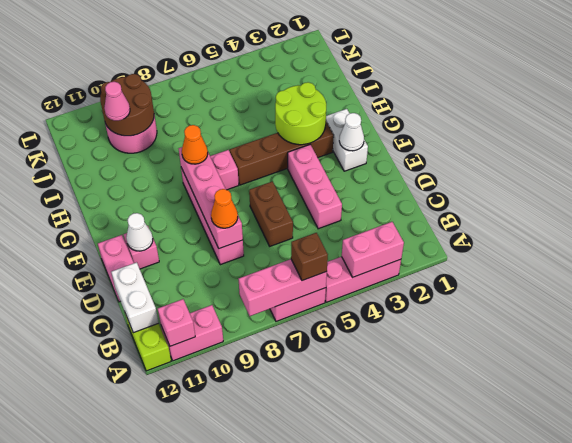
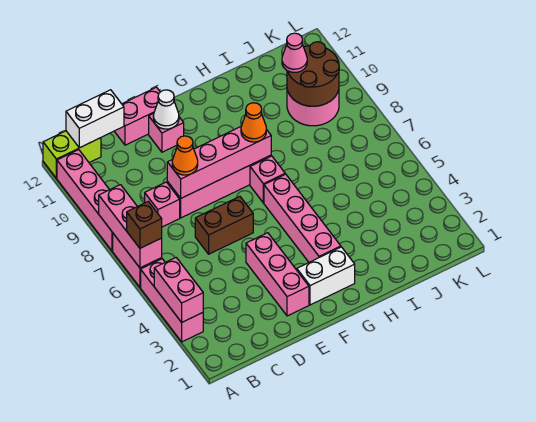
pink brick A10:A11 level 1 -> pink brick A8:A11 level 1
pink brick A11 level 2 -> pink brick C8 level 1
pink brick D4:F4 level 1 -> pink brick E2:E4 level 1
white cone F2 level 2 -> none
brown brick G3:G6 level 1 -> pink brick G3:G6 level 1
lime round brick G3:H4 level 2 -> none

